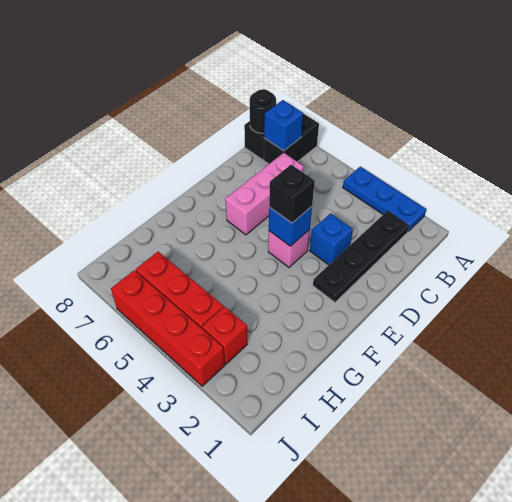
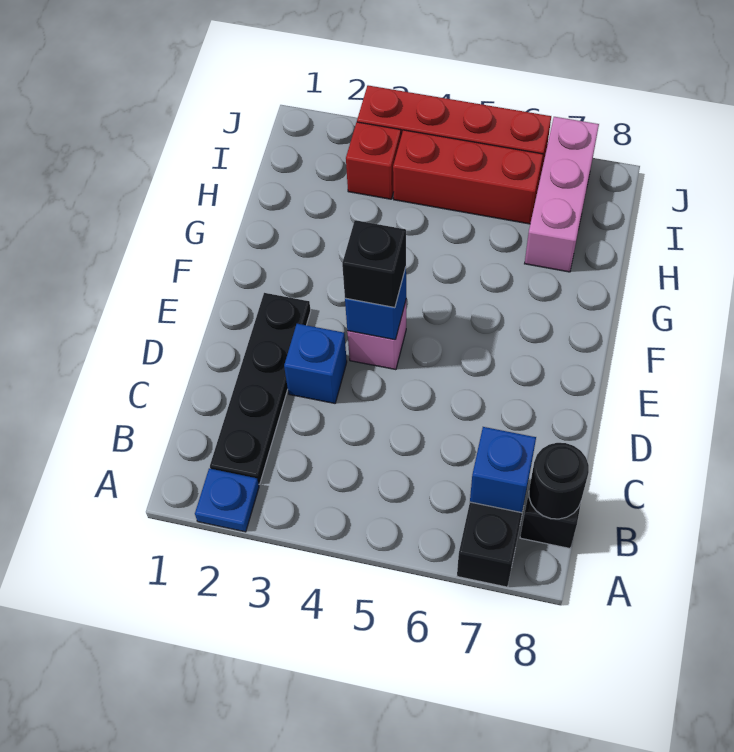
blue plate A2:A4 level 1 -> blue plate A2 level 1
pink brick C6:E6 level 1 -> pink brick H7:J7 level 1

